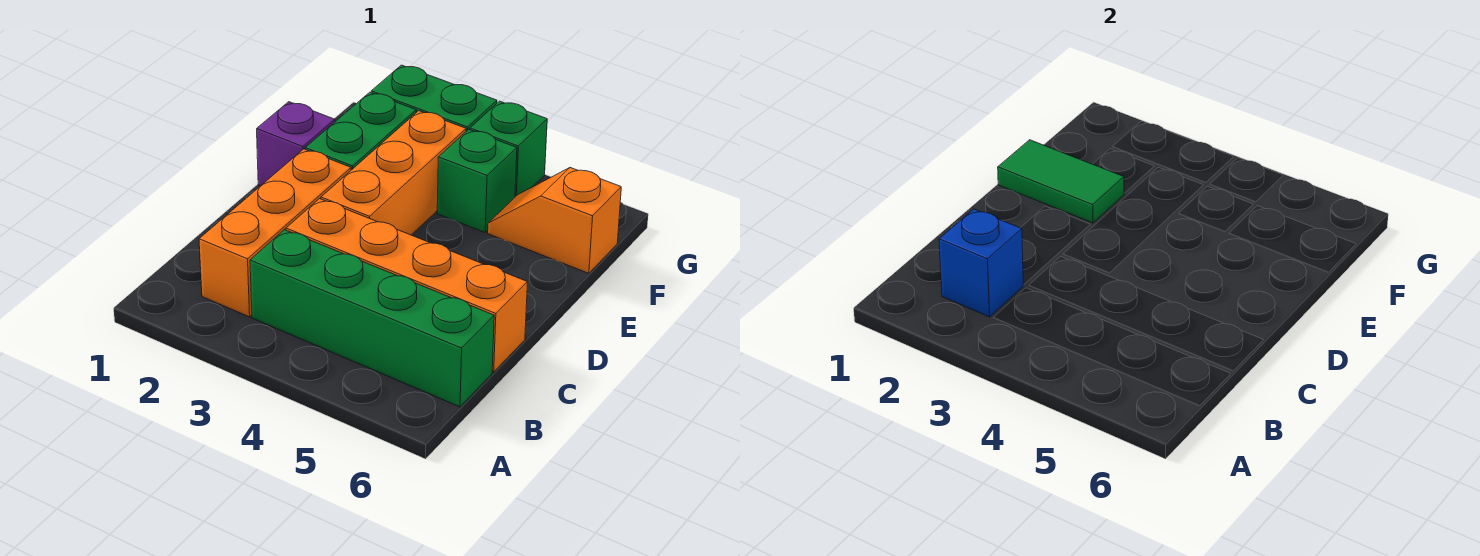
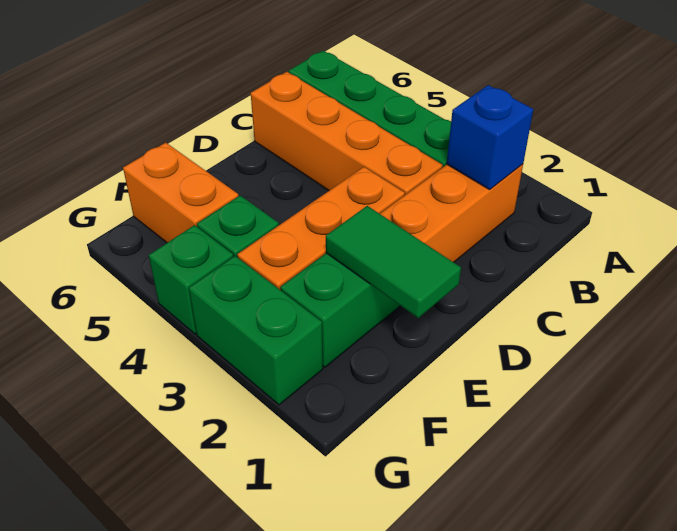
purple brick E1 level 1 -> none
orange slope F5:F6 level 1 top 6 -> orange brick F5:F6 level 1

